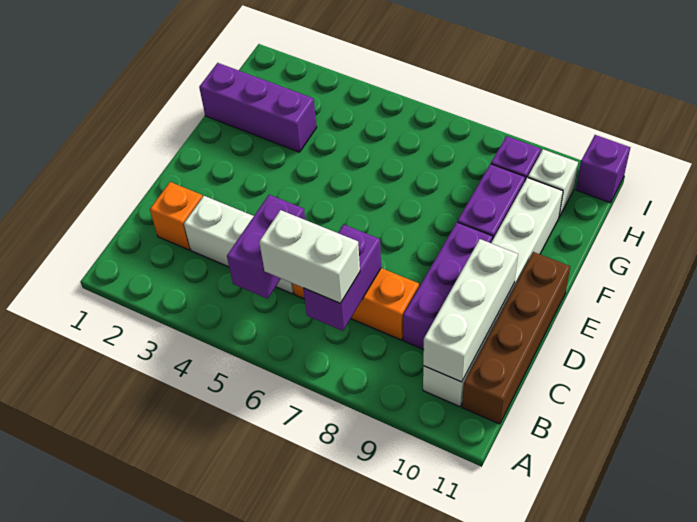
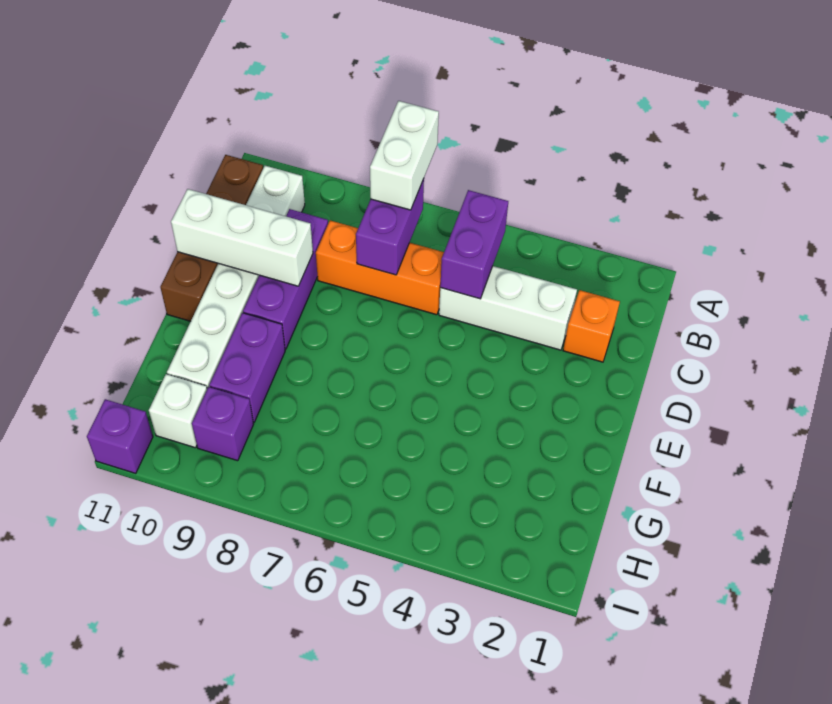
white brick B6:B7 level 3 -> white brick A7:B7 level 3
white brick B10:D10 level 2 -> white brick D9:D11 level 2
purple brick G1:G3 level 1 -> none

